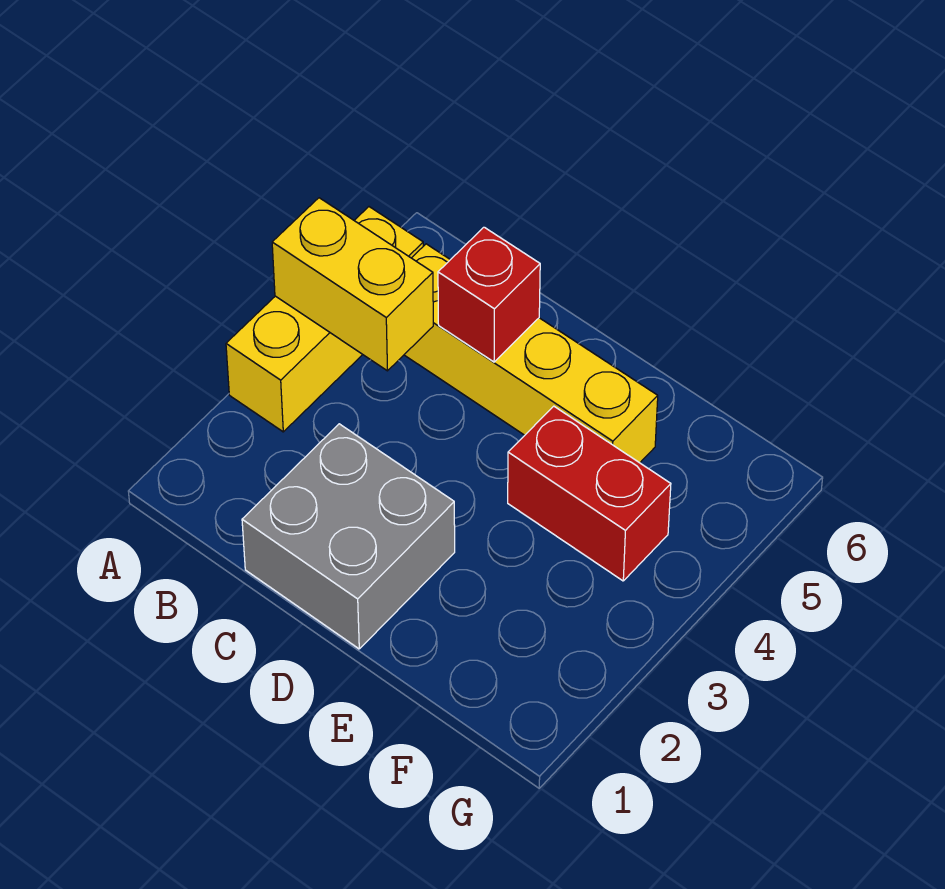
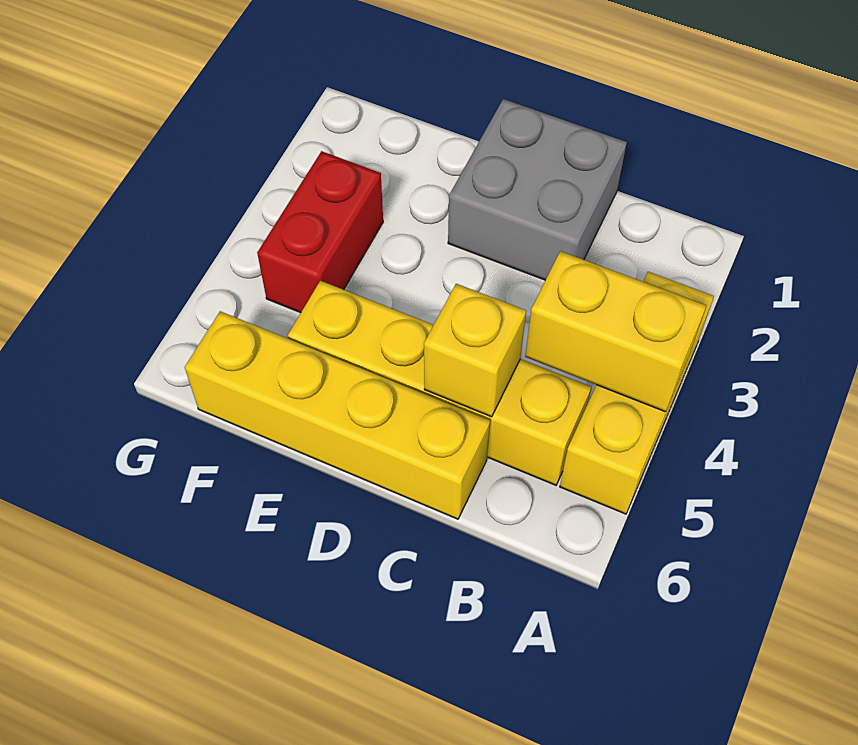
red brick C5 level 2 -> yellow brick C5 level 2
none -> yellow brick C6:F6 level 1
red brick E4:F4 level 1 -> red brick F3:F4 level 1

